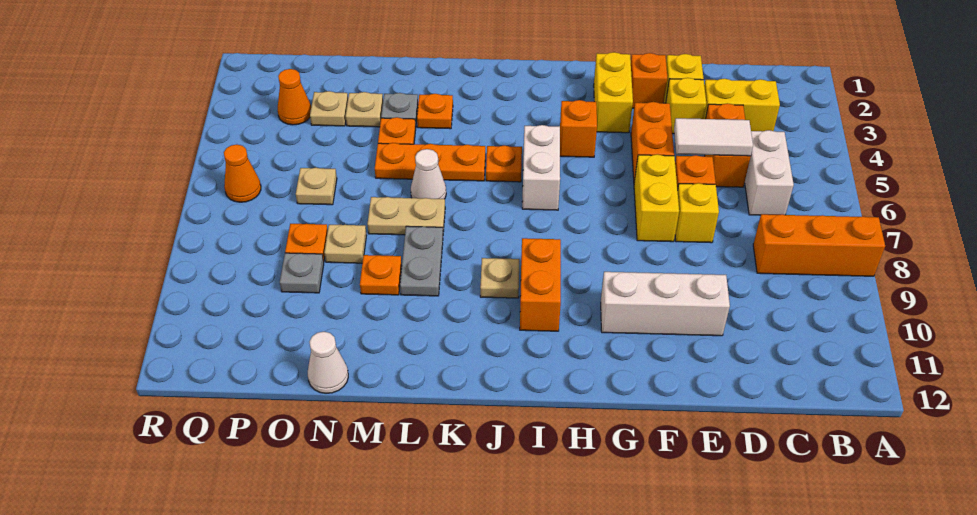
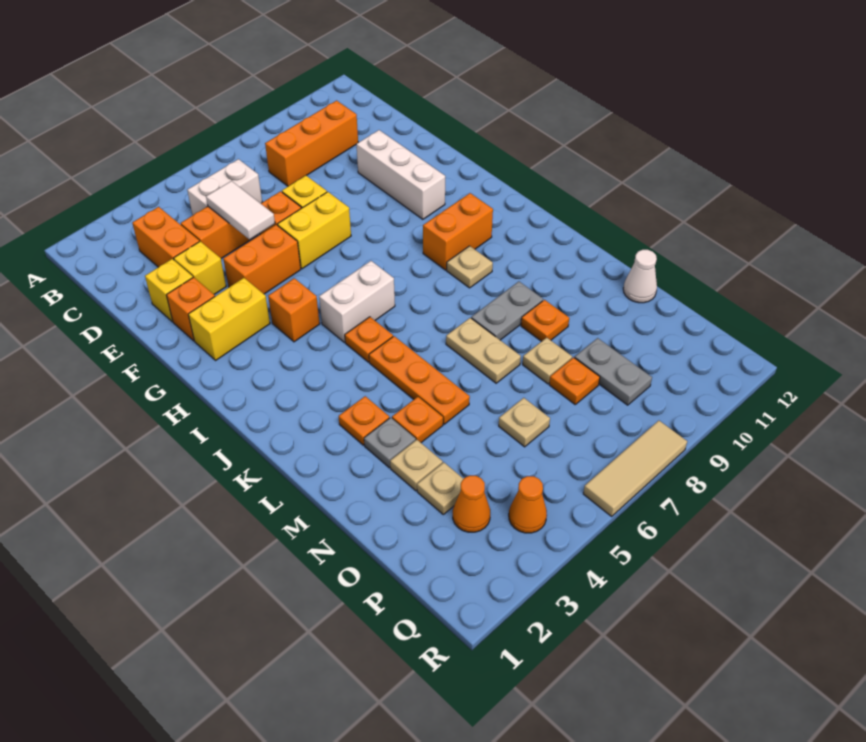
orange brick A8:C8 level 1 -> orange brick C8:C10 level 1
yellow brick C3:D3 level 1 -> orange brick C3:D3 level 1
white cone L6 level 1 -> none
grey plate O9 level 1 -> grey plate O9:P9 level 1
orange cone Q6 level 1 -> orange cone Q4 level 1
none -> tan tile R6:R8 level 1

